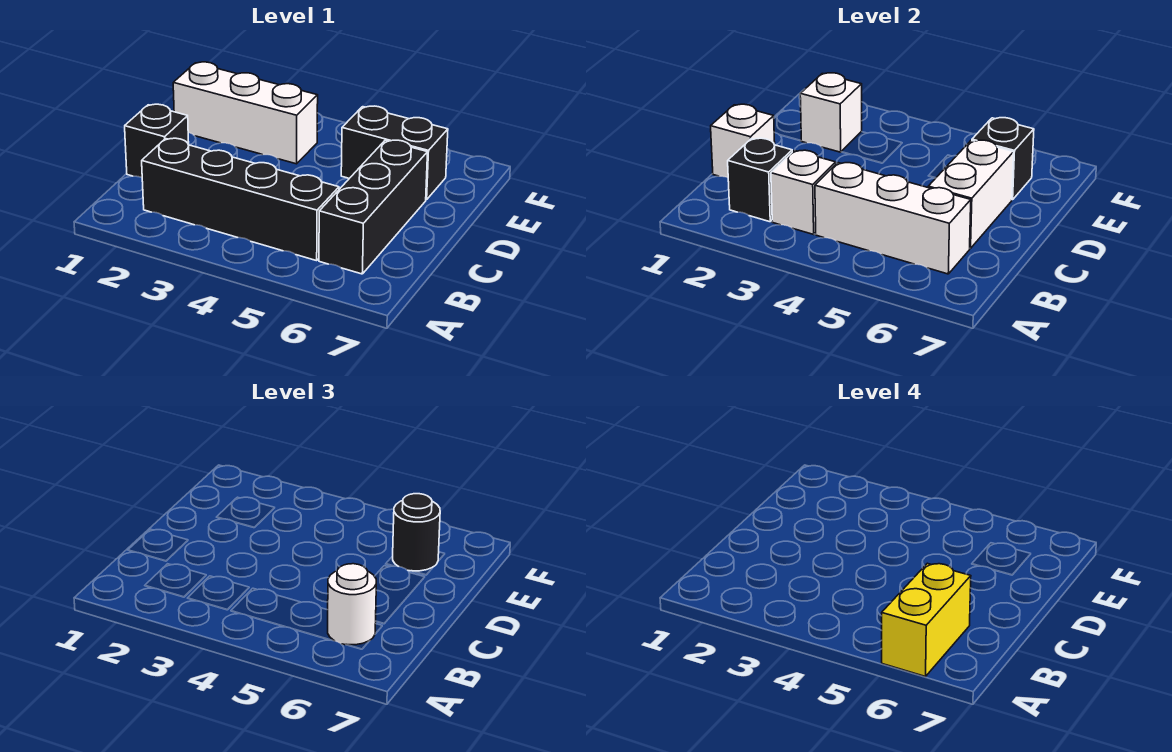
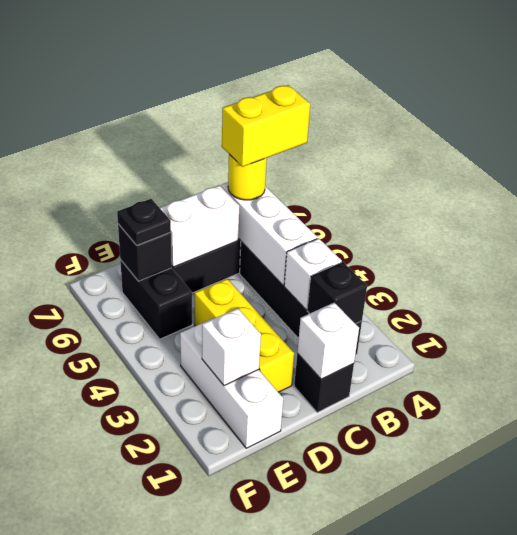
white round brick B6 level 3 -> yellow round brick B6 level 3
none -> yellow brick D2:D4 level 1
black round brick E6 level 3 -> black plate E6 level 3

